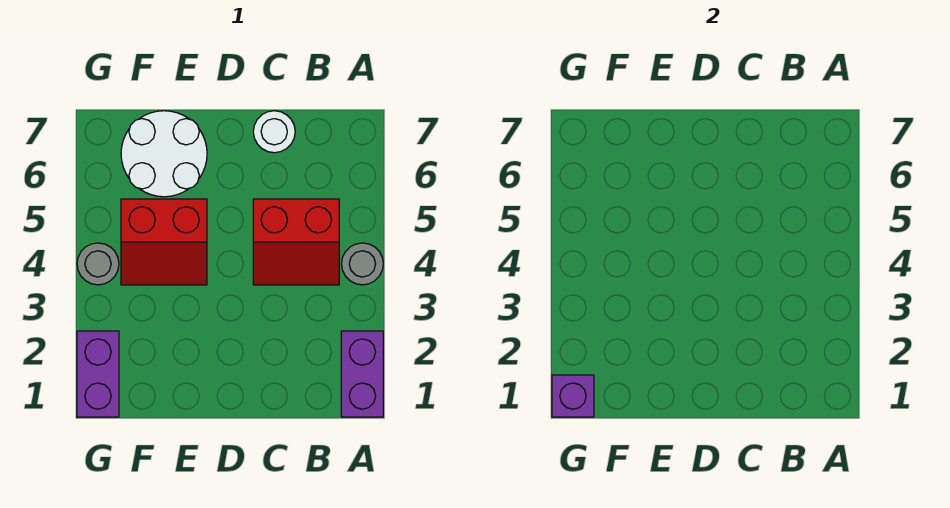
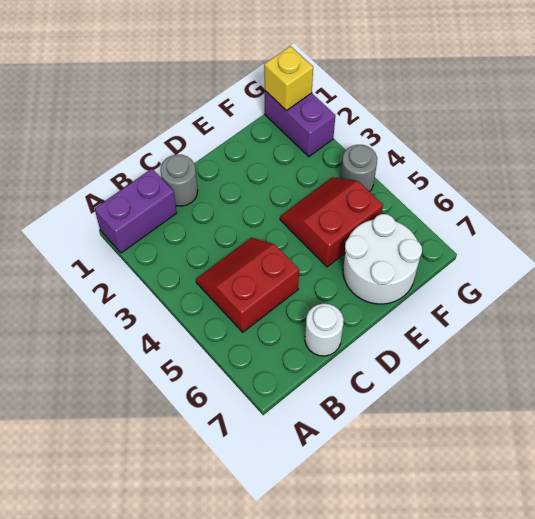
purple brick A1:A2 level 1 -> purple brick A1:B1 level 1
grey round brick A4 level 1 -> grey round brick C1 level 1
purple brick G1 level 2 -> yellow brick G1 level 2

